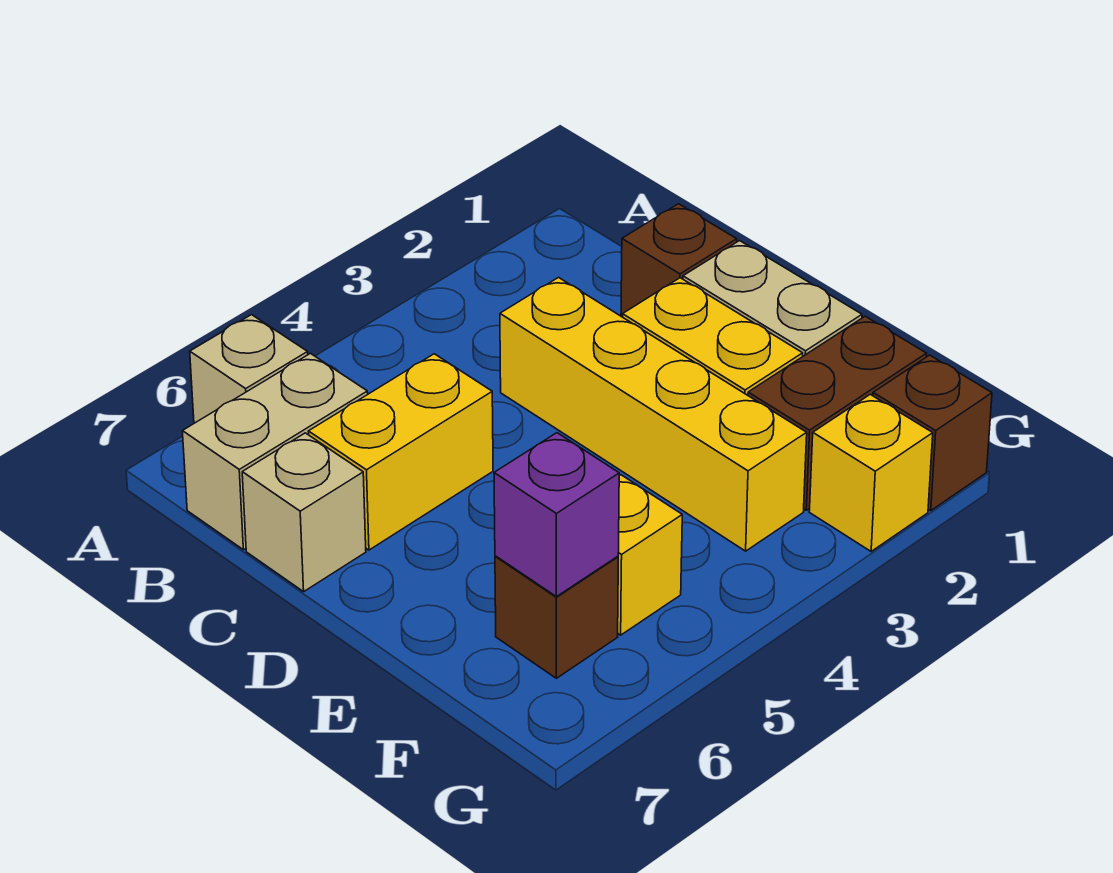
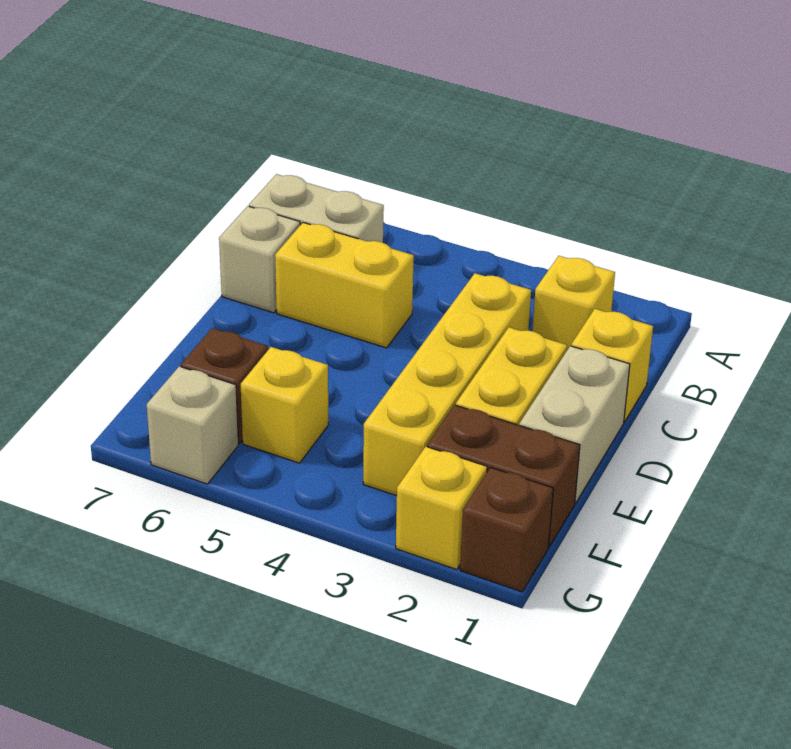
tan brick A6 level 1 -> tan brick G6 level 1
none -> yellow brick B2 level 1
brown brick C1 level 1 -> yellow brick C1 level 1
purple brick F6 level 2 -> none

